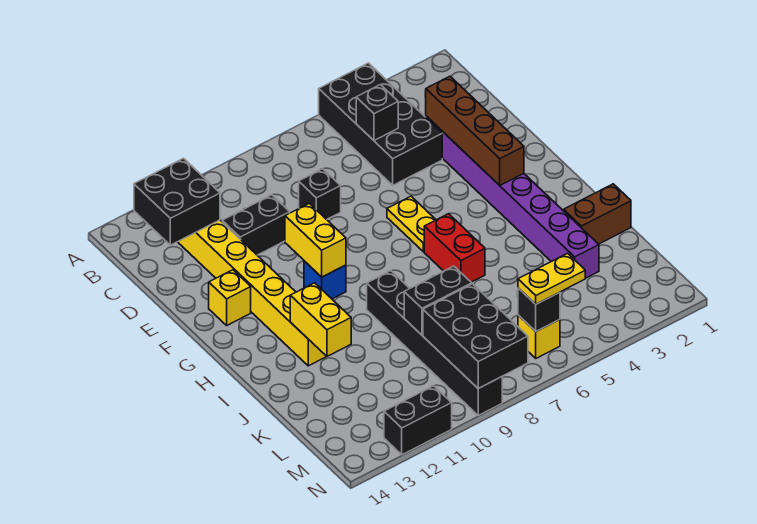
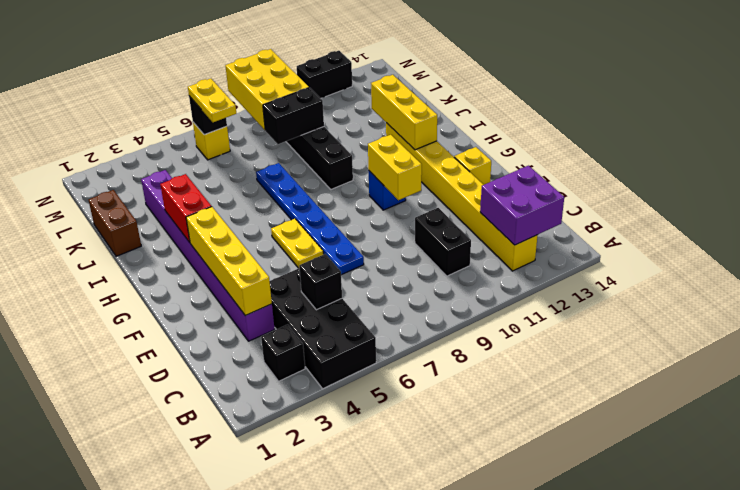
black brick B12:C13 level 2 -> purple brick B12:C13 level 2
brown brick D3:G3 level 2 -> yellow brick D3:G3 level 2
black brick D8 level 1 -> black brick B3 level 1
black brick D10:D11 level 1 -> black brick C10:D10 level 1
none -> blue plate E7:J7 level 1
red brick H6:I6 level 1 -> red brick H3:I3 level 2
yellow brick I12:J12 level 2 -> yellow brick H12:J12 level 2
brown brick J1:J2 level 1 -> brown brick J1:K1 level 1
black brick L8:N9 level 2 -> yellow brick L8:N9 level 2
yellow plate M5:M6 level 3 -> yellow plate L6:M6 level 3

